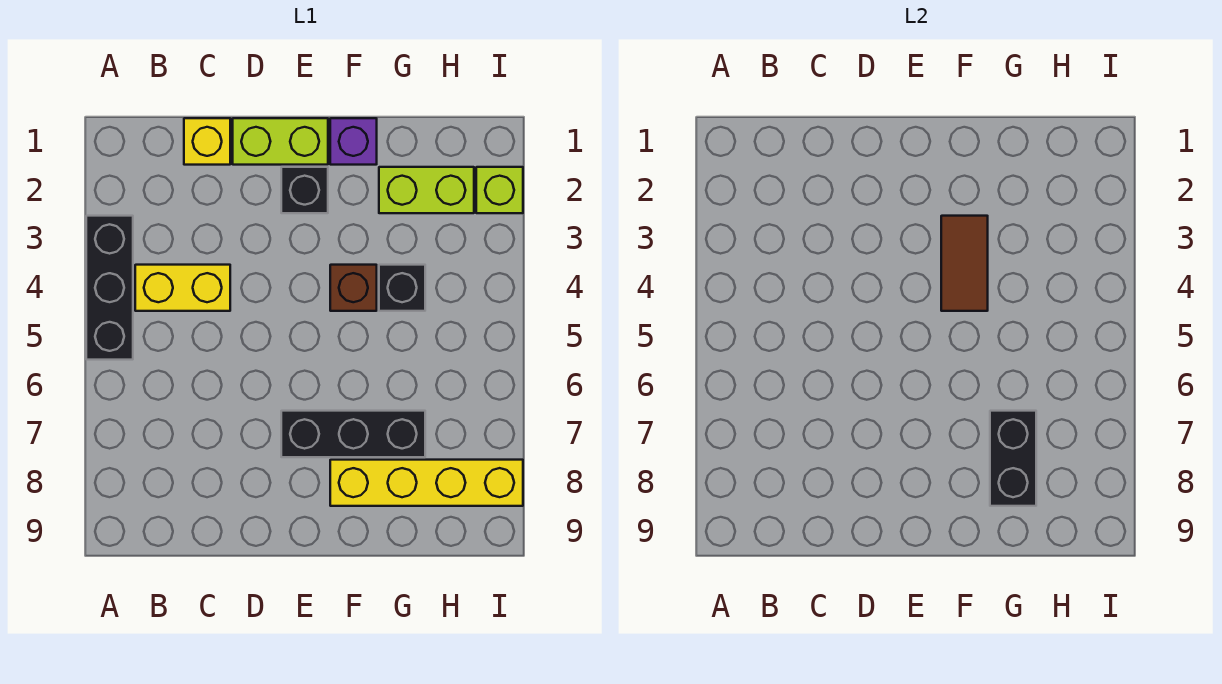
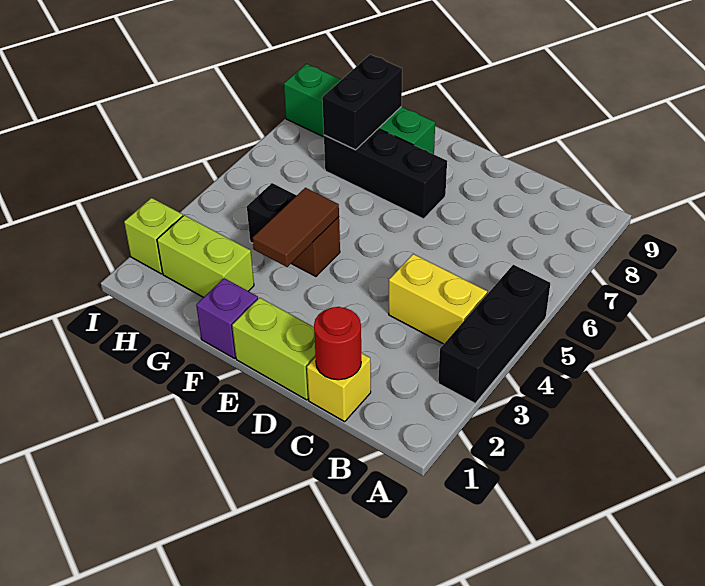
none -> red round brick C1 level 2
black brick E2 level 1 -> none
yellow brick F8:I8 level 1 -> green brick F8:I8 level 1

